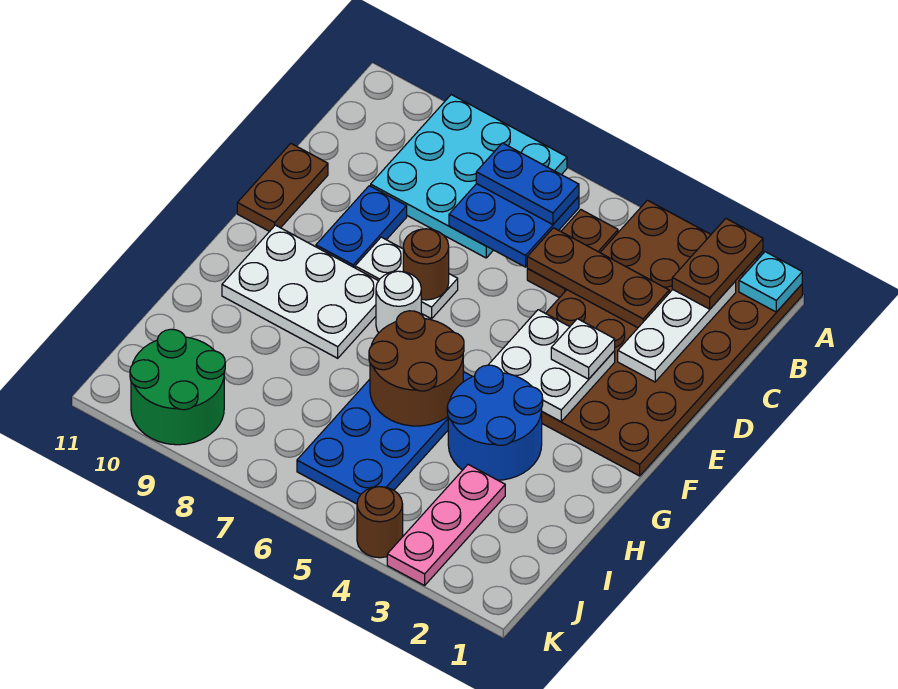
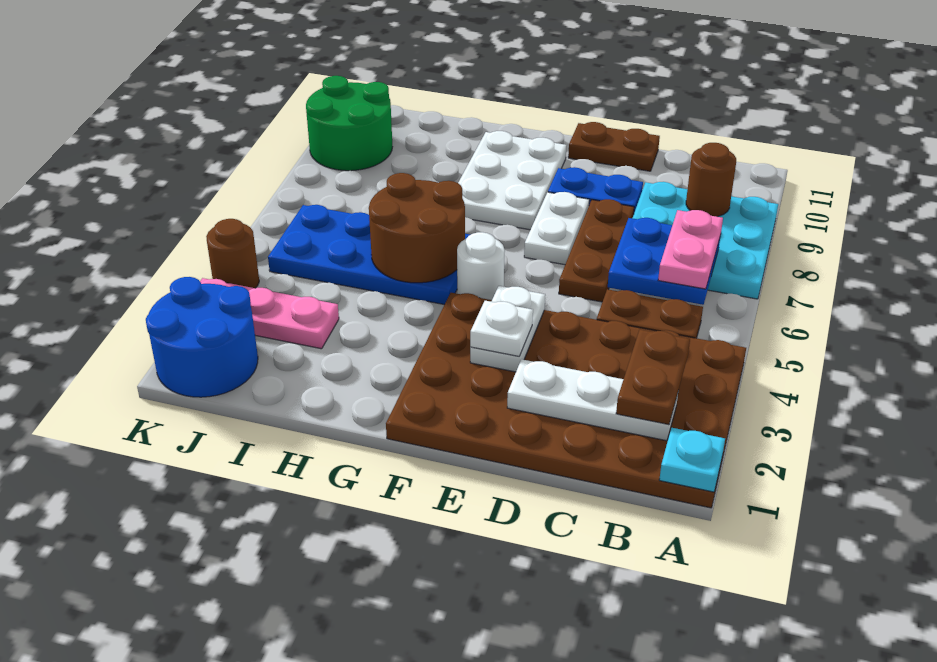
brown plate A2:B2 level 3 -> brown plate B2:B3 level 3
blue plate B6:B7 level 3 -> pink plate B6:B7 level 3
brown plate C3:C5 level 2 -> brown plate D6:D8 level 1
white plate E3:F4 level 2 -> white plate E3:E4 level 2
brown round brick E7 level 2 -> brown round brick B9 level 2
white round brick F7 level 1 -> white round brick F5 level 1
blue round brick G3:H4 level 1 -> blue round brick J1:K2 level 1

